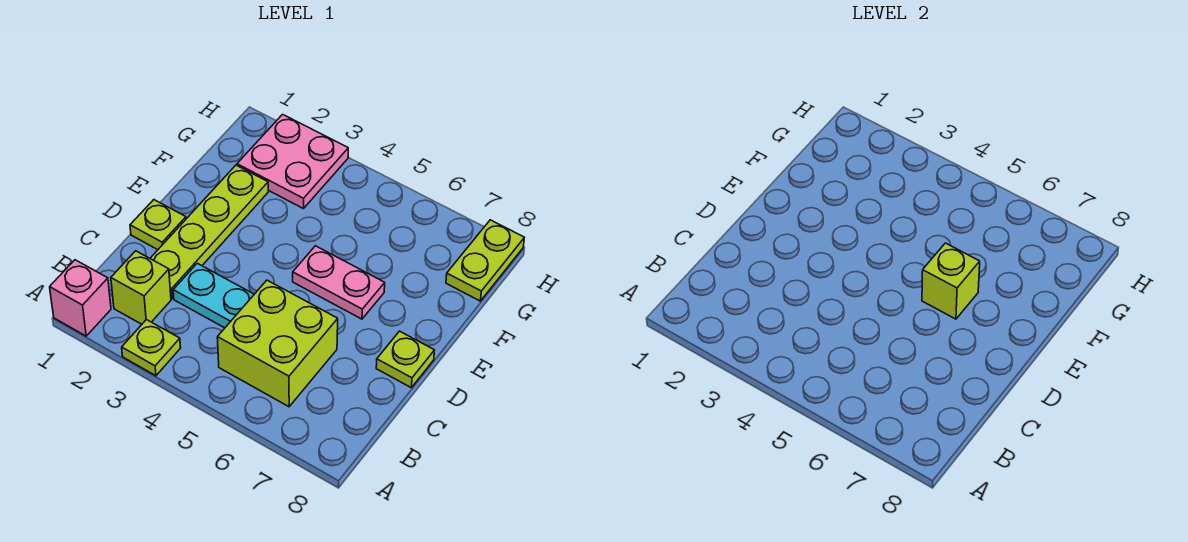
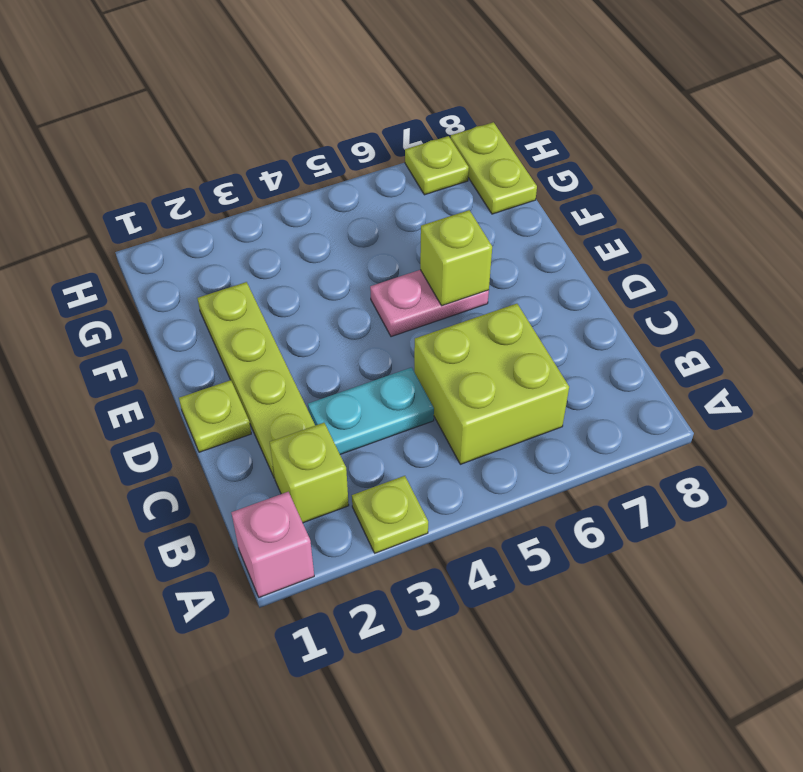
lime plate D8 level 1 -> lime plate H7 level 1
pink plate G2:H3 level 1 -> none

